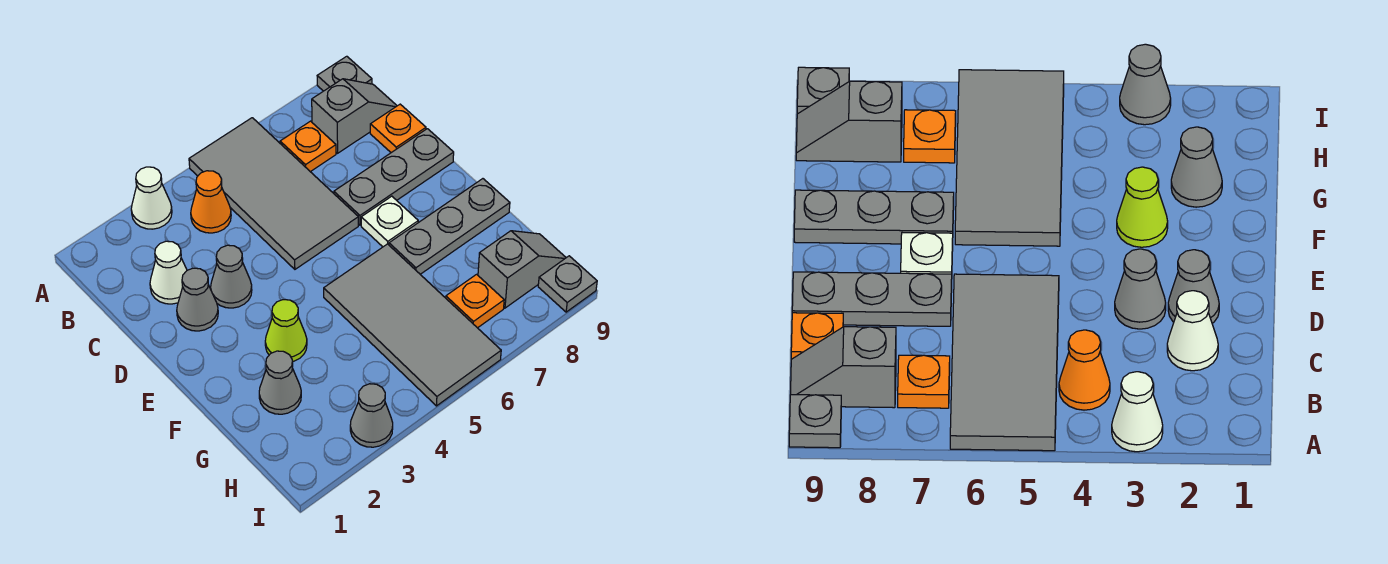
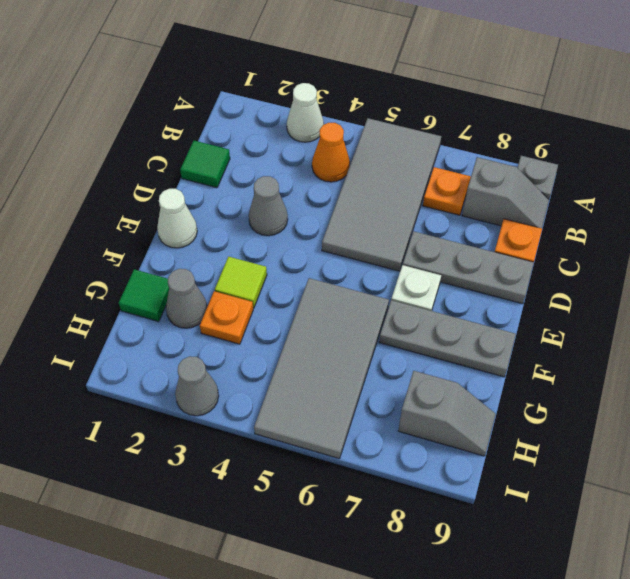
none -> green tile C1 level 1
white cone C2 level 1 -> white cone E1 level 1
grey cone D2 level 1 -> none
lime cone F3 level 1 -> lime tile F3 level 1
none -> green tile G1 level 1
orange plate H7 level 1 -> orange plate G3 level 1
grey plate I9 level 1 -> none

